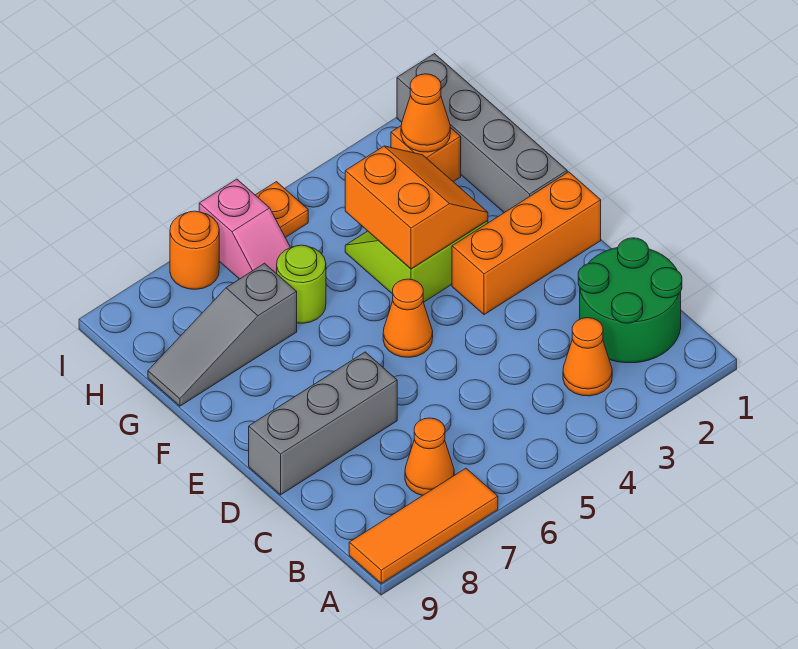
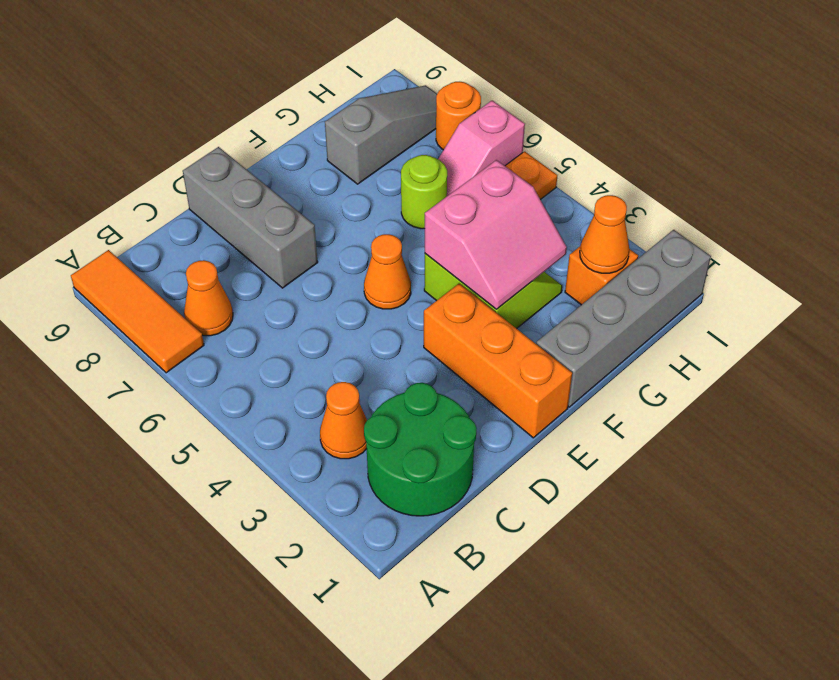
orange slope F3:G4 level 2 top 4 -> pink slope F3:G4 level 2 top 4
grey slope G7:G9 level 1 top 7 -> grey slope G8:I8 level 1 top G

